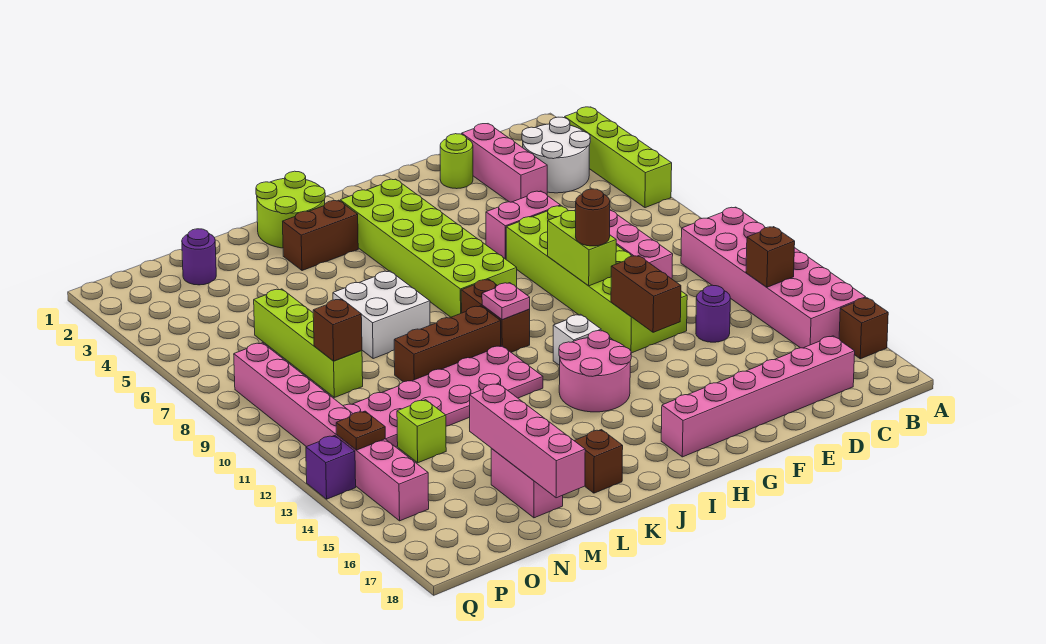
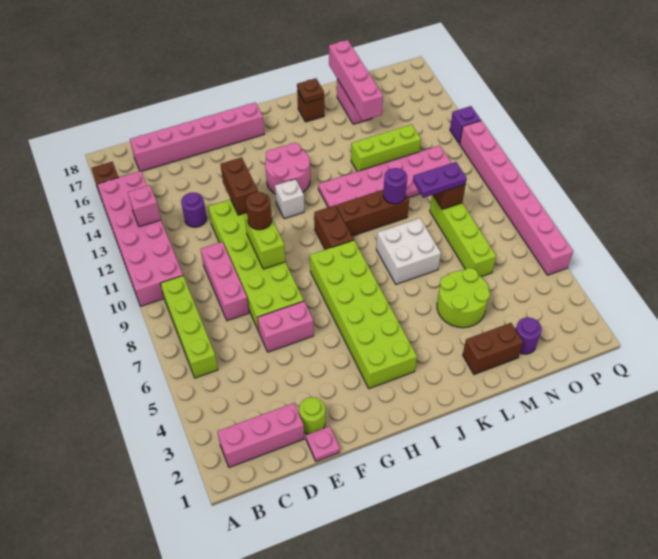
lime brick A3:A6 level 1 -> lime brick B6:B9 level 1
white round brick B3:C4 level 1 -> none
brown brick B13 level 2 -> pink brick B13 level 2
pink brick D2:D4 level 1 -> pink brick B2:D2 level 1
pink plate I10 level 2 -> pink plate E1 level 1
lime round brick J1:K2 level 1 -> lime round brick L4:M5 level 1
brown brick J3:K3 level 1 -> brown brick L2:M2 level 1
none -> purple round brick L10 level 2
none -> purple plate M9:N9 level 3
lime brick N13 level 1 -> lime brick L13:N13 level 1
pink brick P8:P15 level 1 -> pink brick Q5:Q12 level 1
brown plate P13 level 2 -> brown plate K17 level 2

